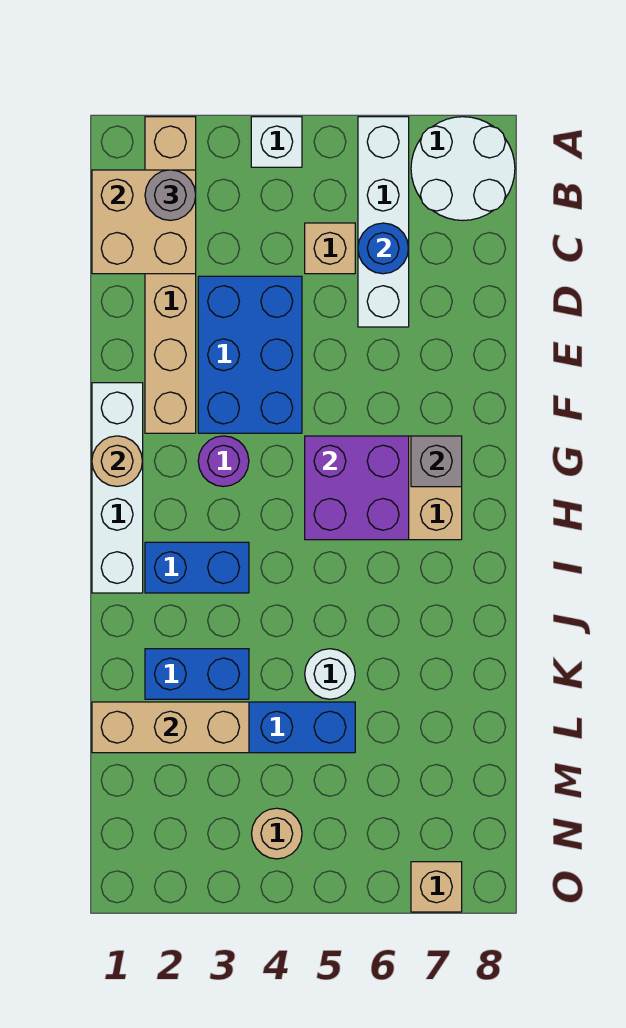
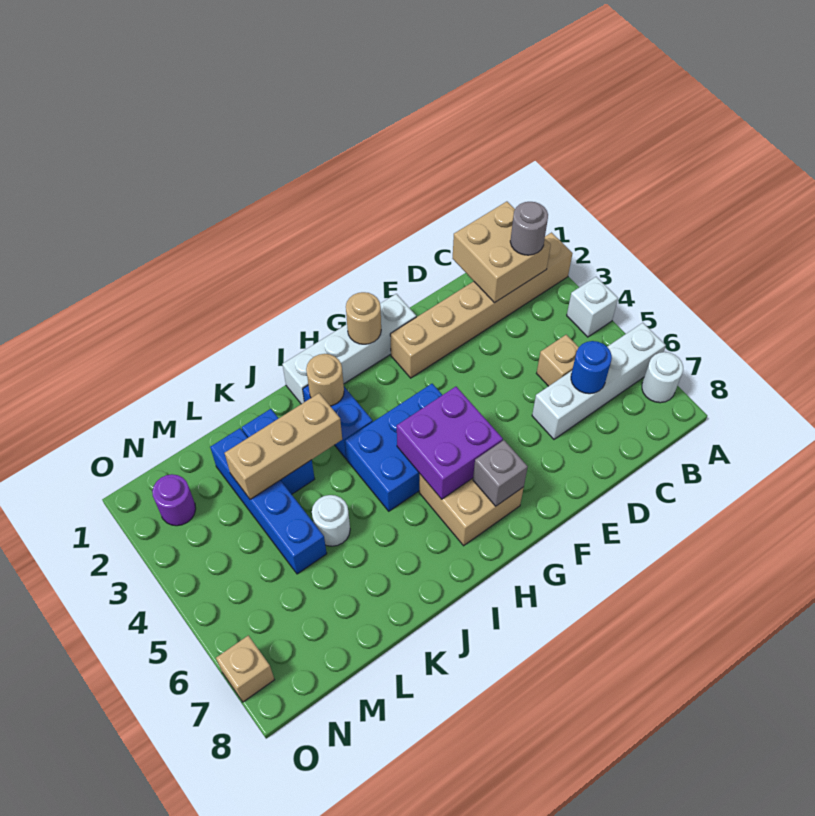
white round brick A7:B8 level 1 -> white round brick A7 level 1
blue brick D3:F4 level 1 -> blue brick G4:I5 level 1
purple round brick G3 level 1 -> purple round brick N2 level 1
tan brick L1:L3 level 2 -> tan brick J3:L3 level 2
tan round brick N4 level 1 -> tan round brick I2 level 2

